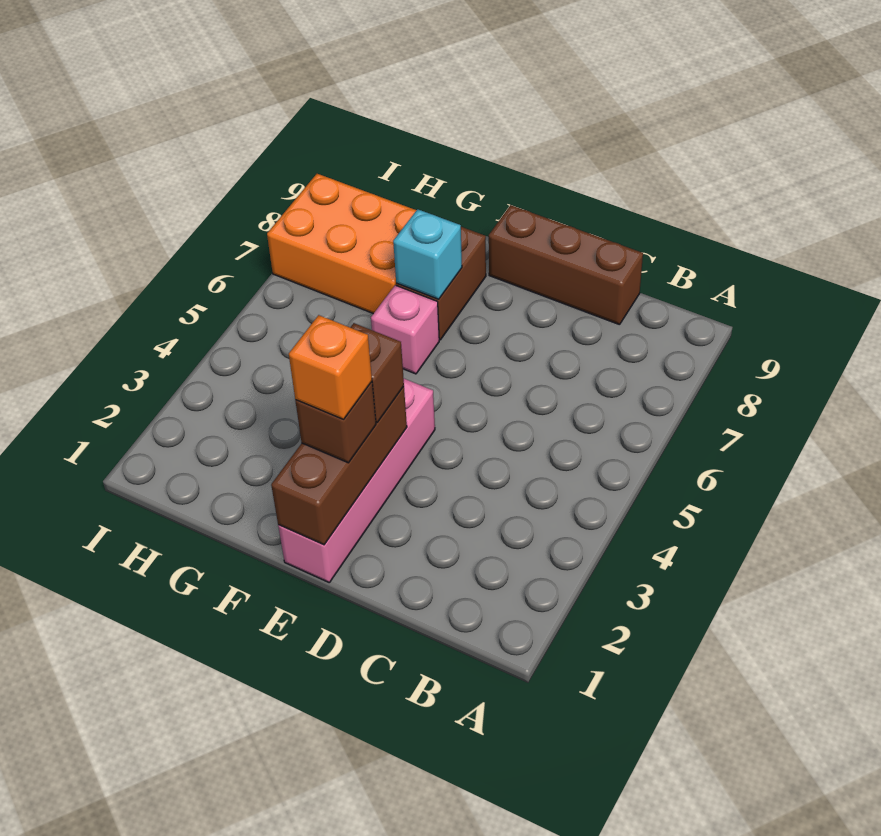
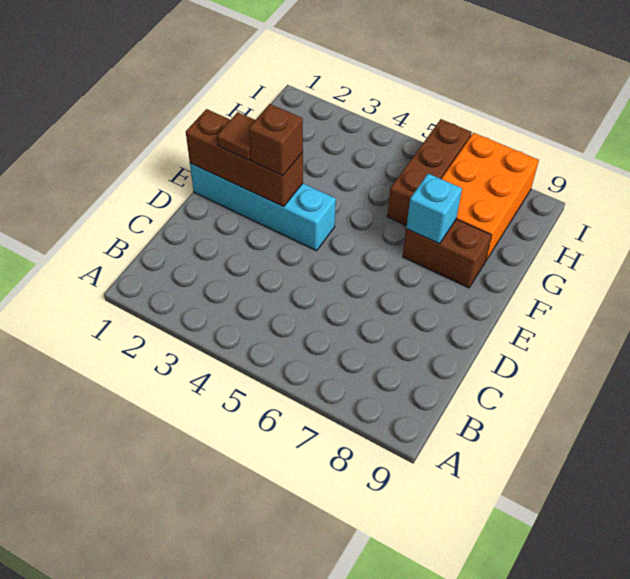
brown brick C9:E9 level 1 -> brown brick G6:I6 level 1
pink brick E1:E4 level 1 -> cyan brick E1:E4 level 1
brown brick E2 level 3 -> brown tile E2 level 3
orange brick E2 level 4 -> none
pink brick F6 level 1 -> none

